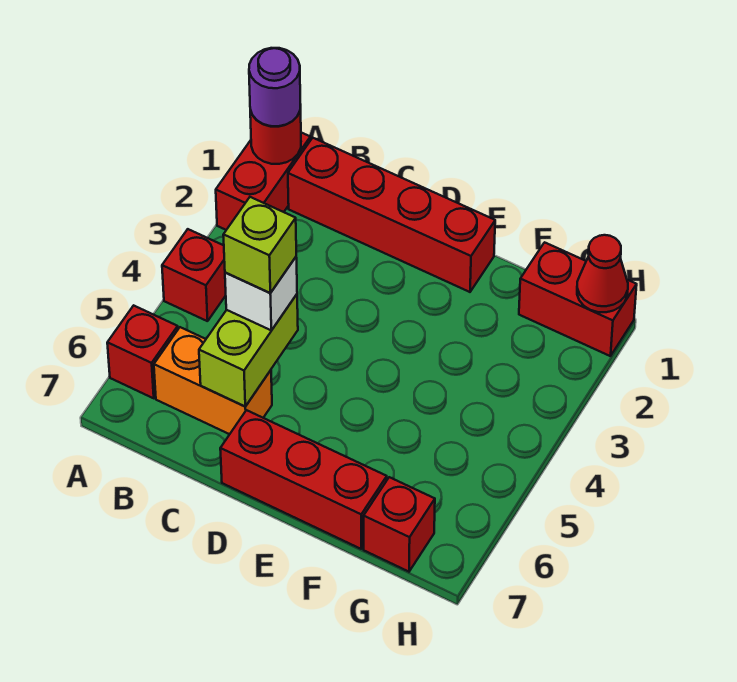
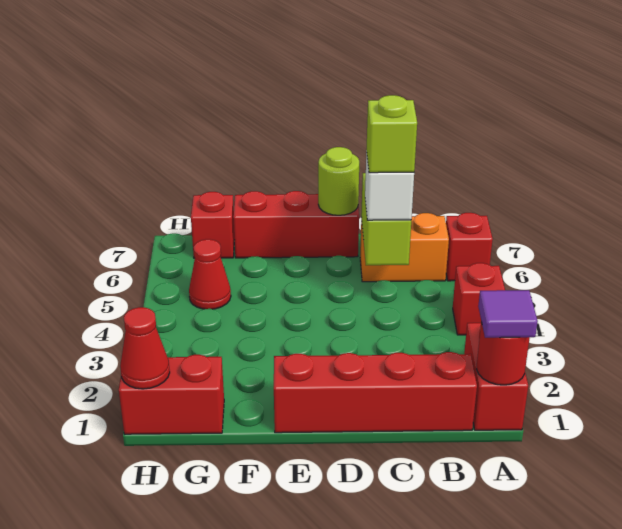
purple round brick A1 level 3 -> purple tile A1 level 3
none -> lime round brick D7 level 2
none -> red cone G5 level 1

